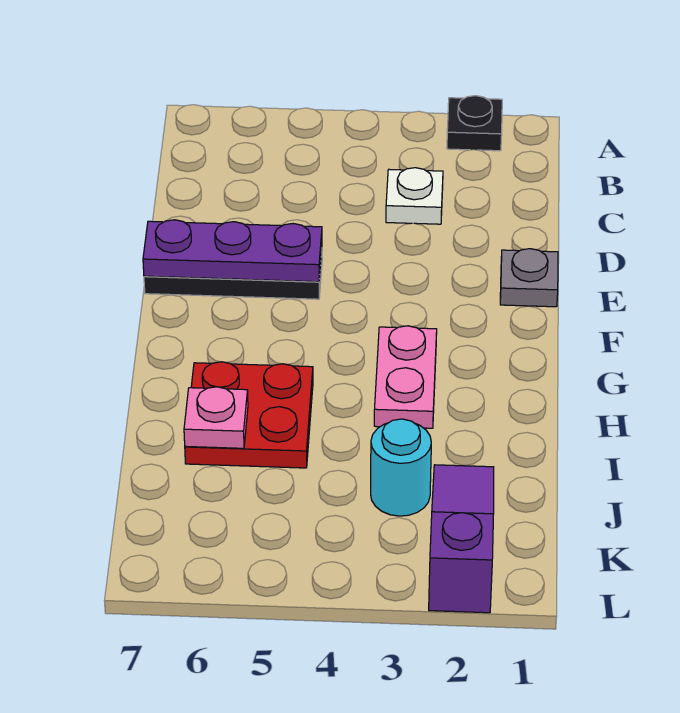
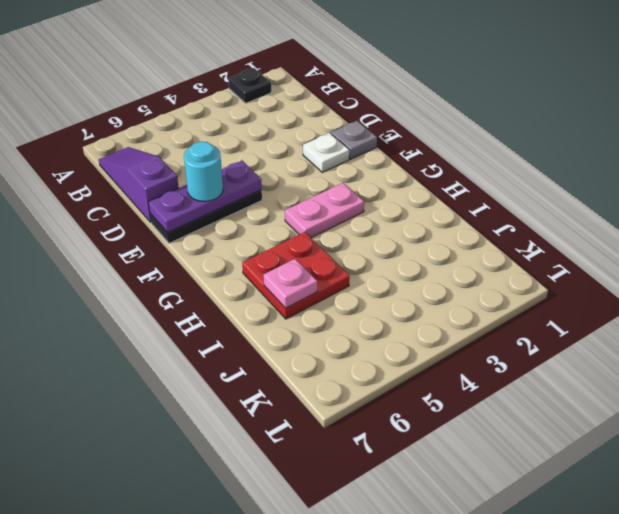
white plate C3 level 1 -> white plate E2 level 1
pink plate G3:H3 level 1 -> pink plate G3:G4 level 1
purple slope J2:L2 level 1 top L -> purple slope B7:D7 level 1 top D
cyan round brick J3 level 1 -> cyan round brick E6 level 3

